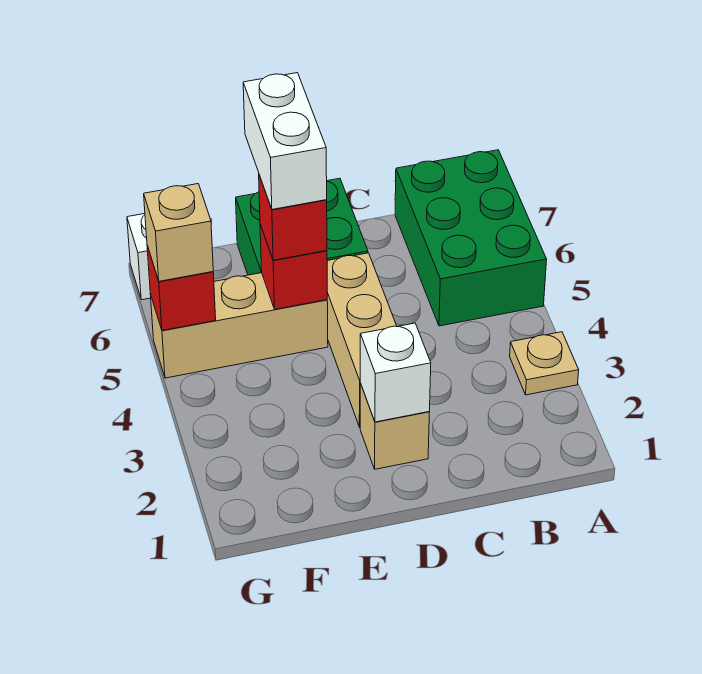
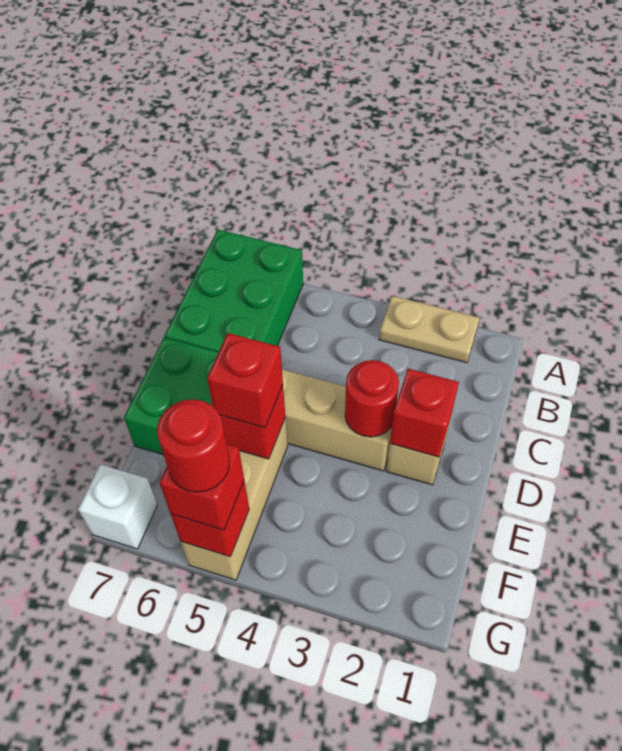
tan plate A3 level 1 -> tan plate A2:A3 level 1
green brick A5:B7 level 1 -> green brick A6:C7 level 1
white brick D2 level 2 -> red brick D2 level 2
none -> red round brick D3 level 2
white brick E5:E6 level 4 -> none
tan brick G5 level 3 -> red brick G5 level 3
none -> red round brick G5 level 4

